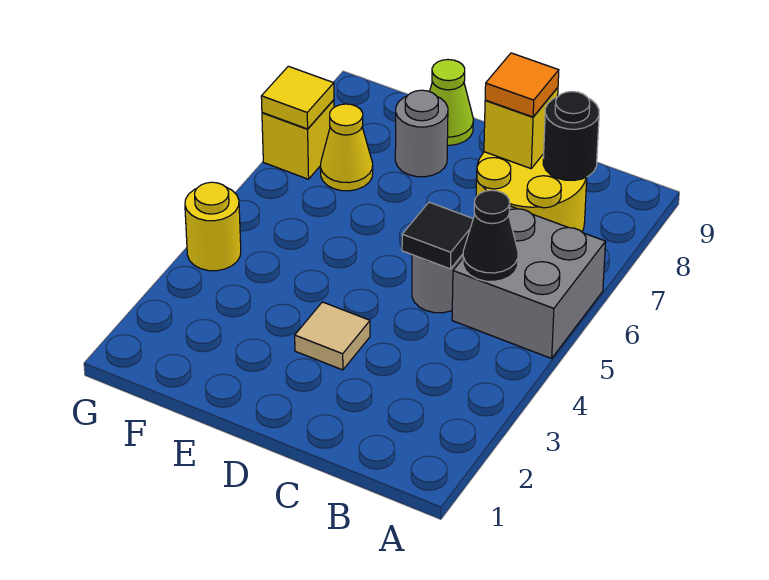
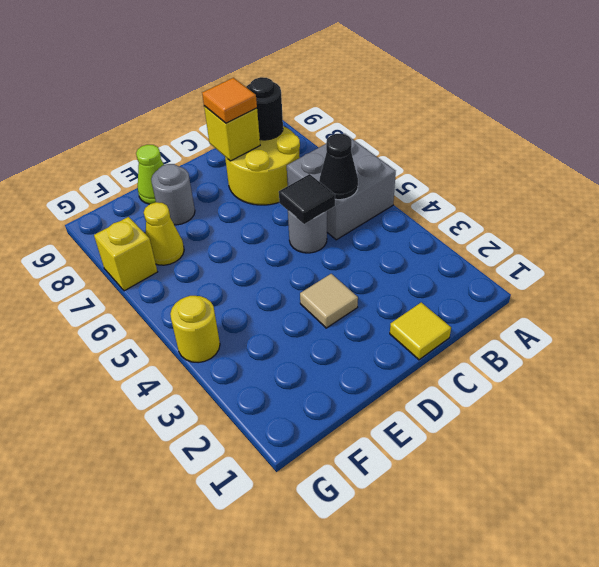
yellow tile G7 level 2 -> yellow tile C1 level 1

